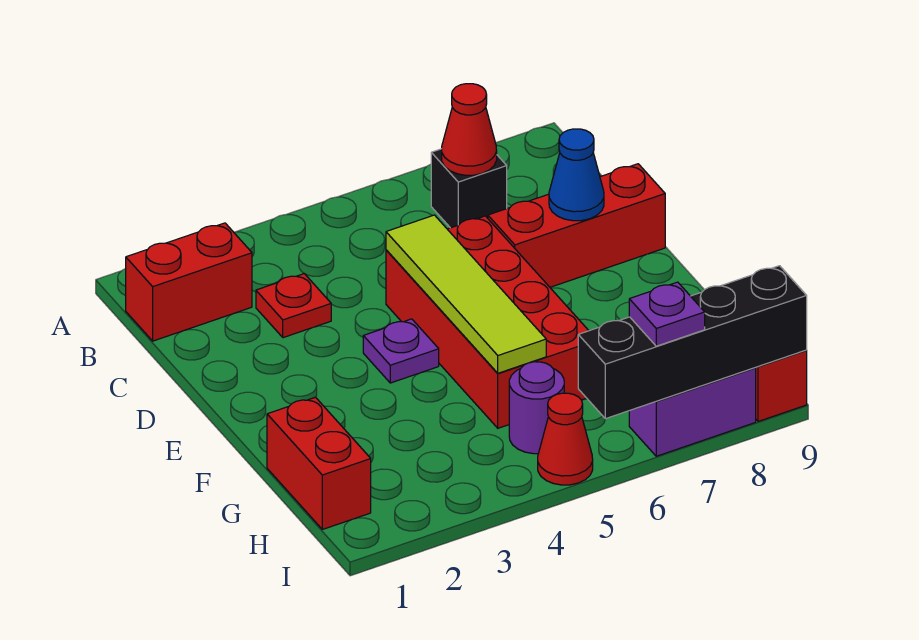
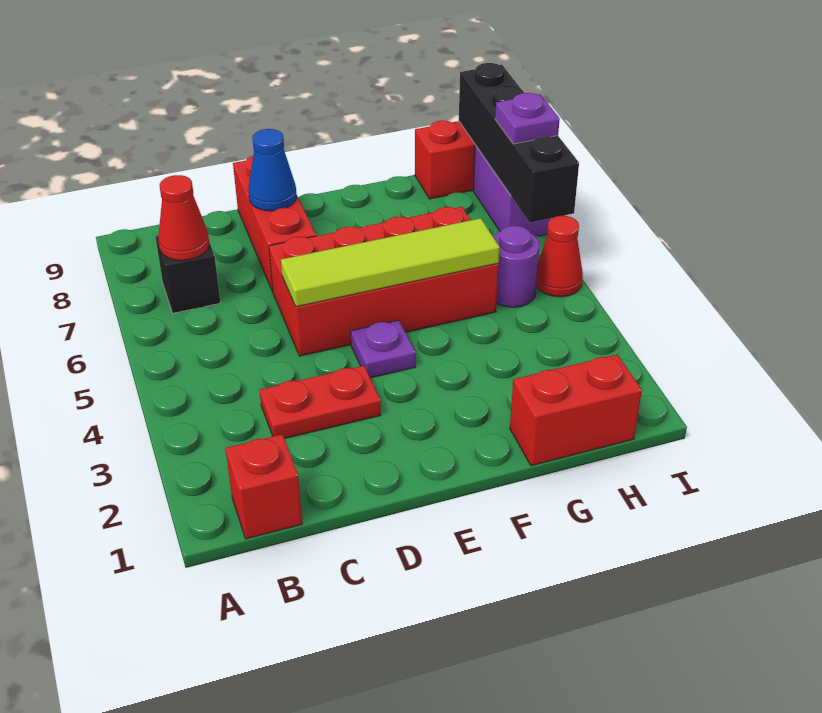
red brick B1:B2 level 1 -> red brick B1 level 1
red plate C3 level 1 -> red plate C3:D3 level 1

